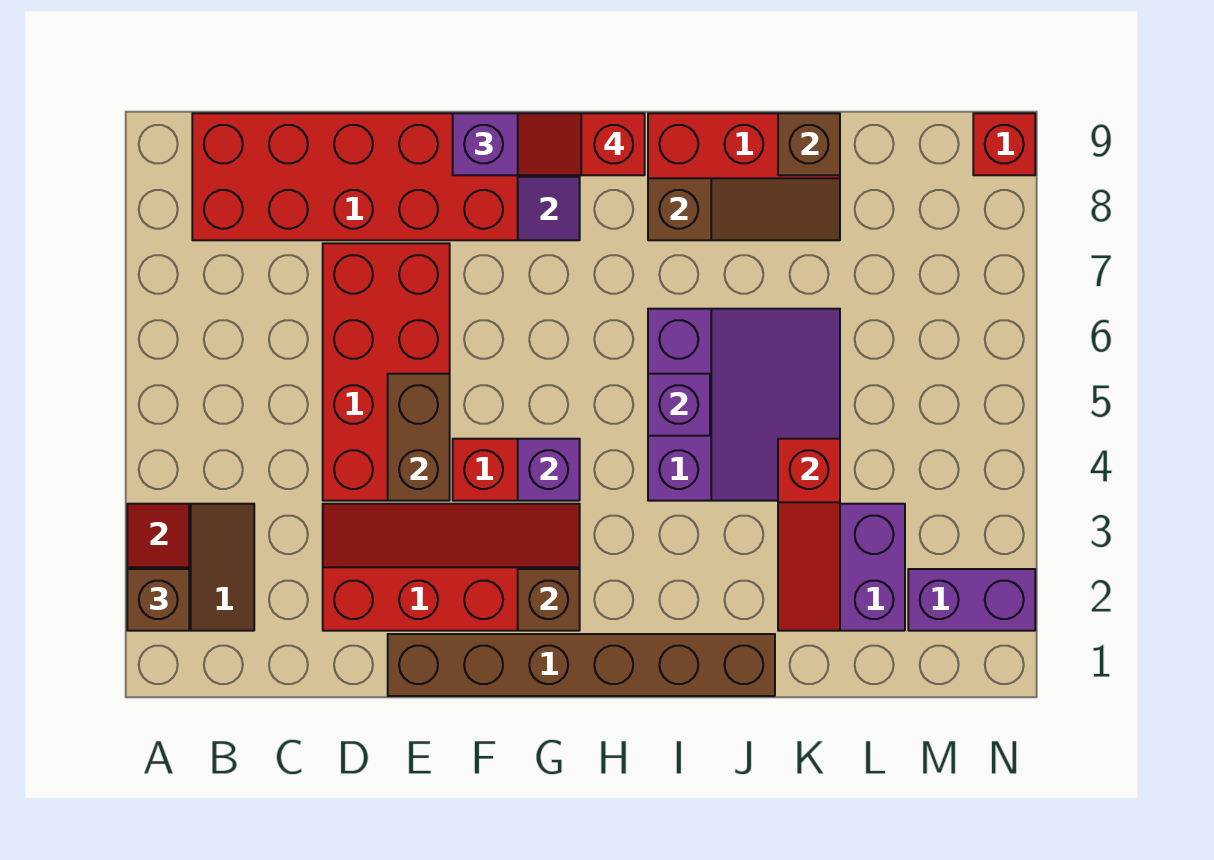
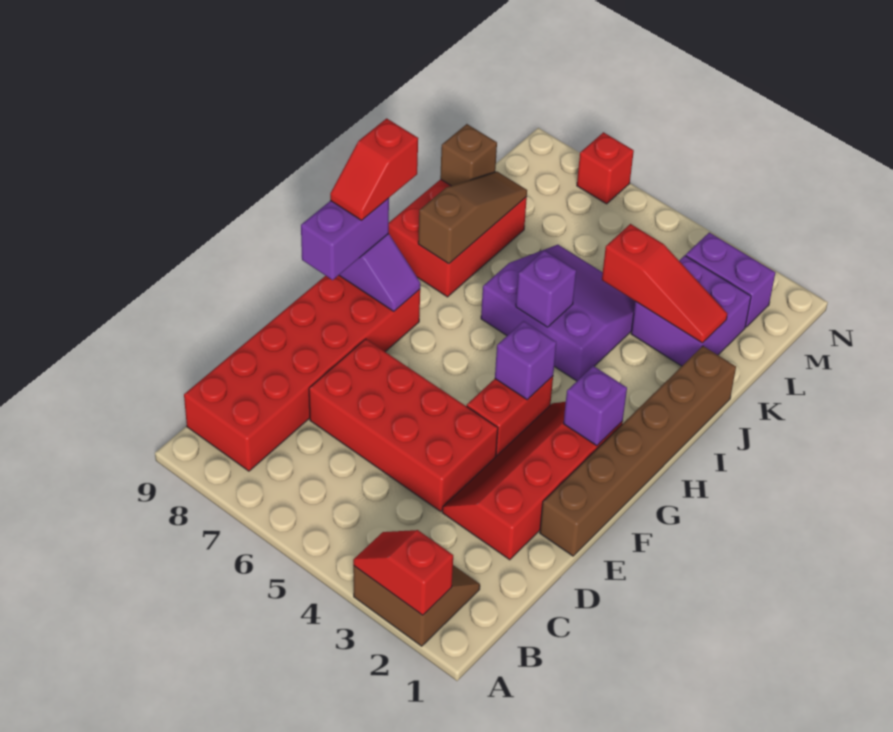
brown brick A2 level 3 -> none
brown brick E4:E5 level 2 -> none
brown brick G2 level 2 -> purple brick G2 level 2
purple brick M2:N2 level 1 -> purple brick M2:M3 level 1
red brick N9 level 1 -> red brick N7 level 1

